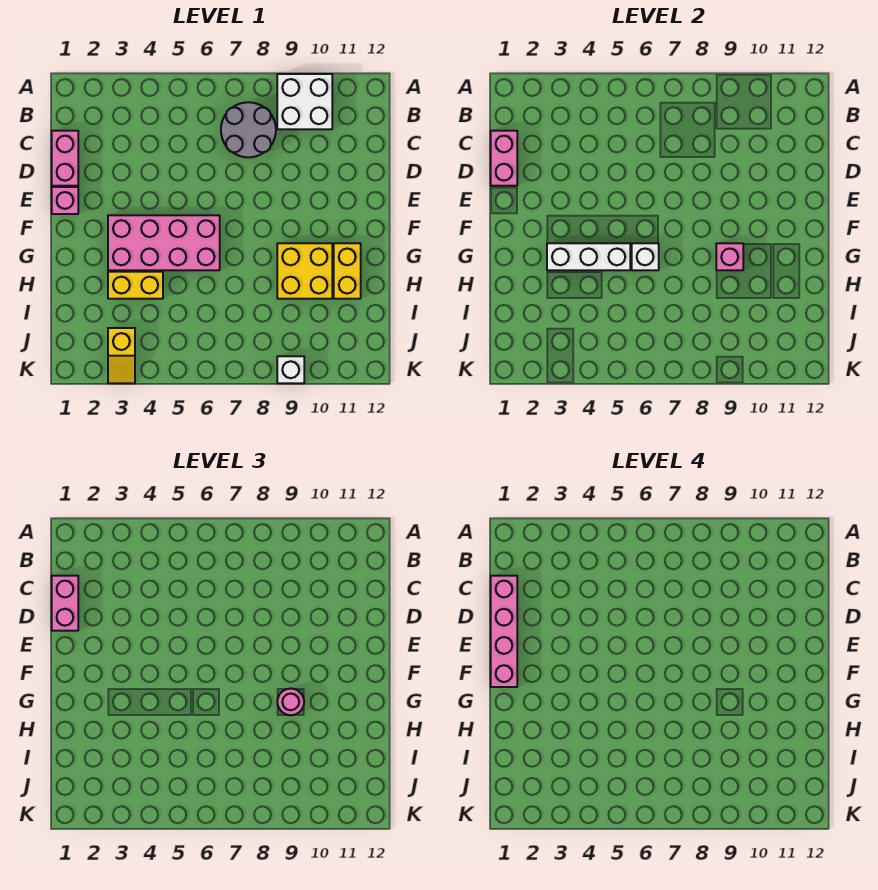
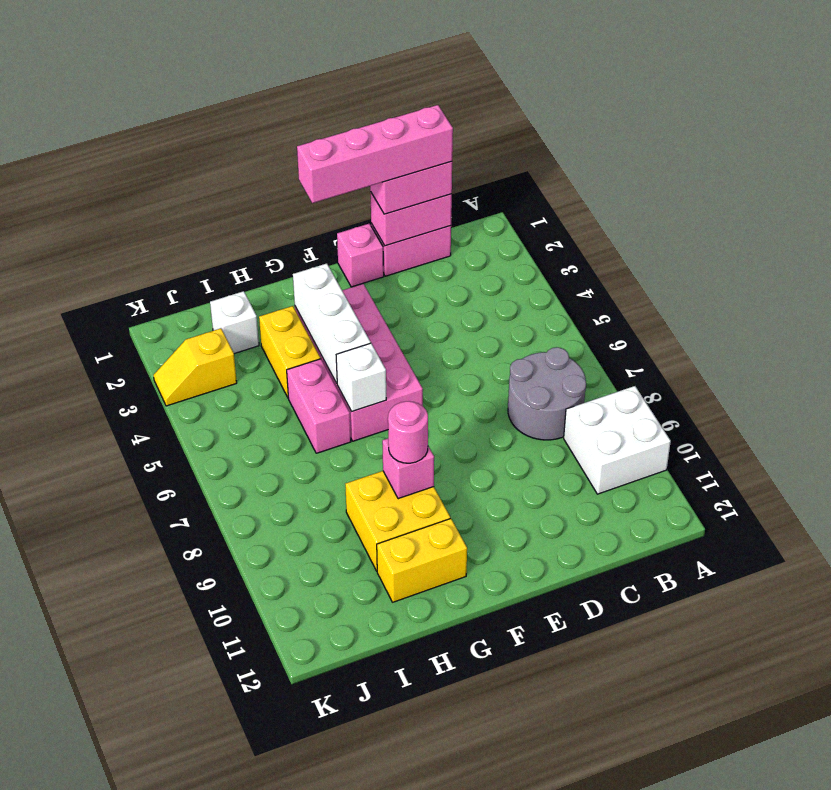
none -> pink brick H5:H6 level 1
white brick K9 level 1 -> white brick I2 level 1

